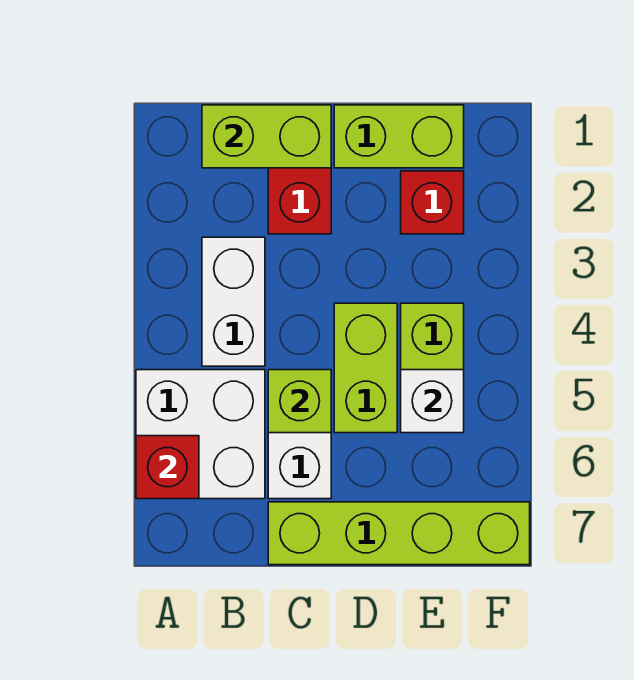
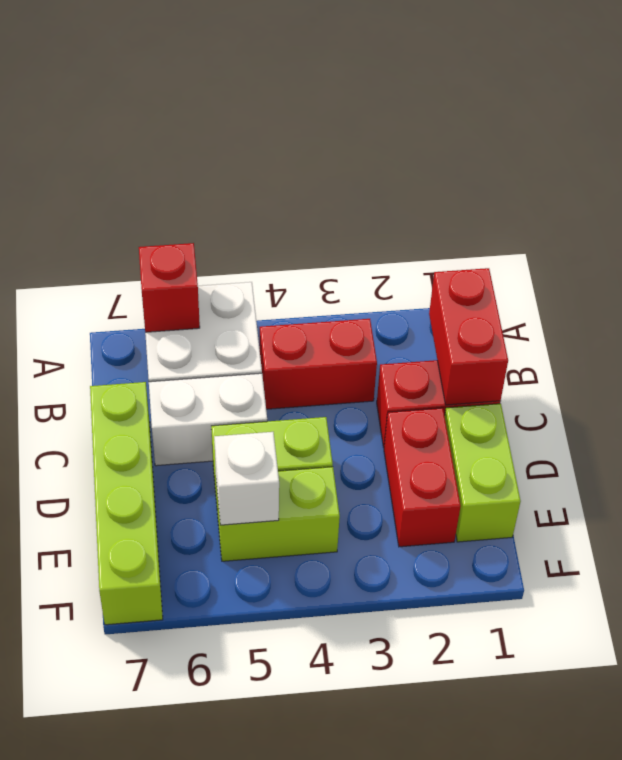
lime brick B1:C1 level 2 -> red brick B1:C1 level 2
white brick B3:B4 level 1 -> red brick B3:B4 level 1
lime brick C5 level 2 -> none
red brick E2 level 1 -> red brick D2:E2 level 1

